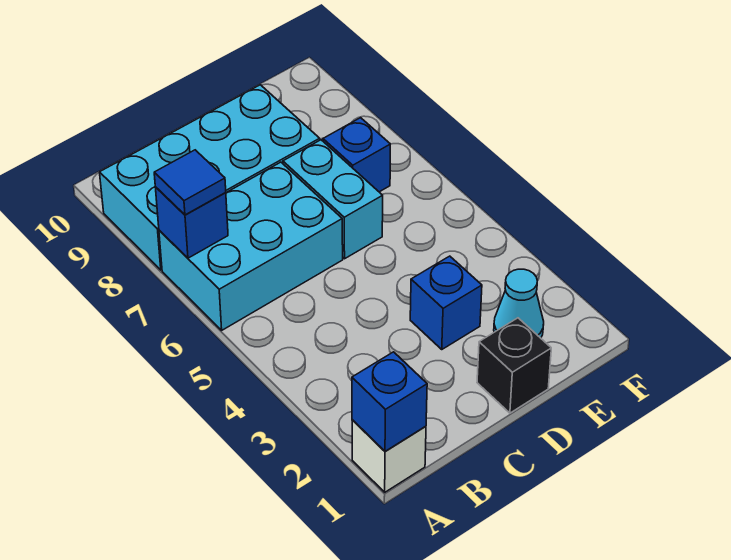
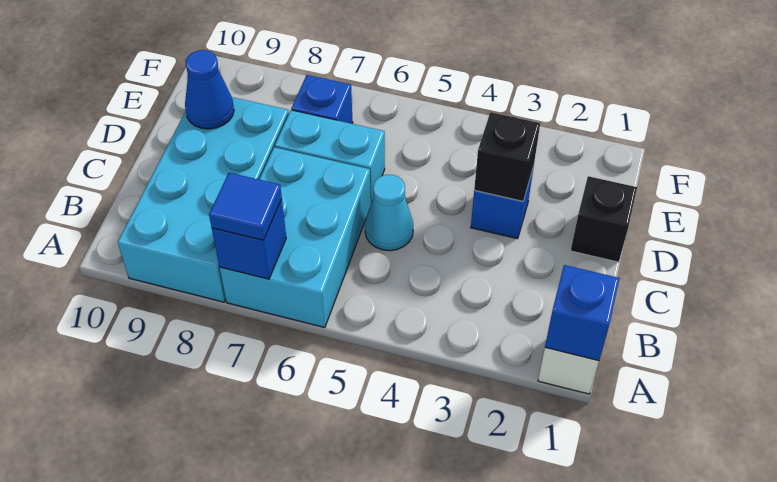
none -> black brick D3 level 2
none -> blue cone D9 level 2
cyan cone E2 level 1 -> cyan cone C5 level 1

